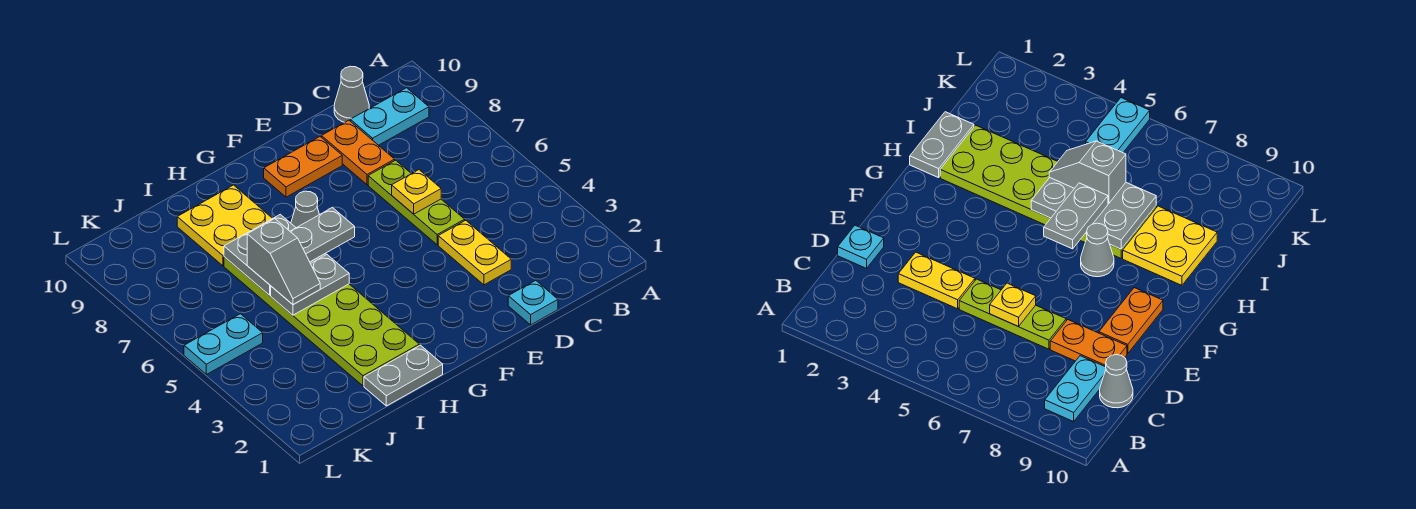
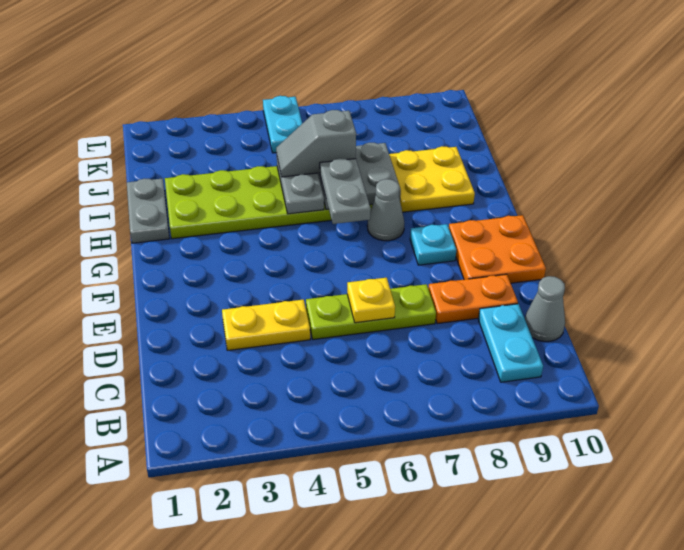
cyan plate D1 level 1 -> cyan plate F8 level 1
orange plate E9:F9 level 1 -> orange plate E9:F10 level 1

